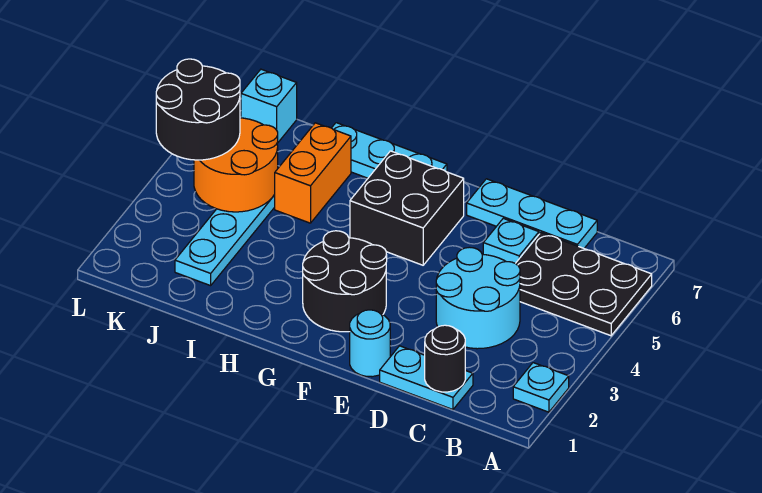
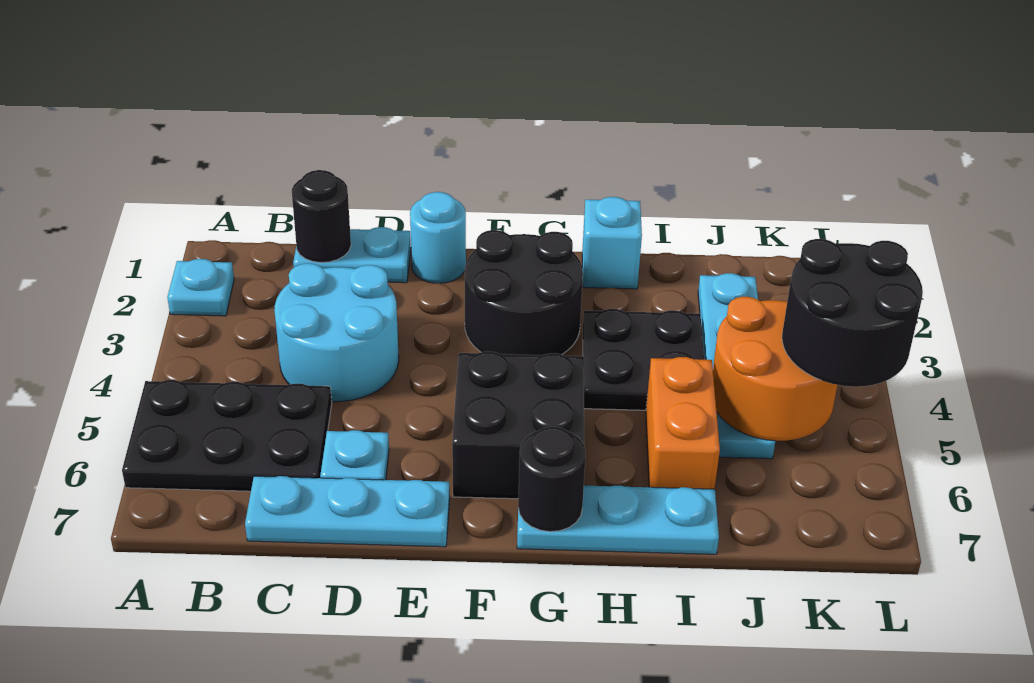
none -> black round brick G7 level 2
none -> black plate H3:I4 level 1
cyan brick K7 level 1 -> cyan brick H1 level 1

